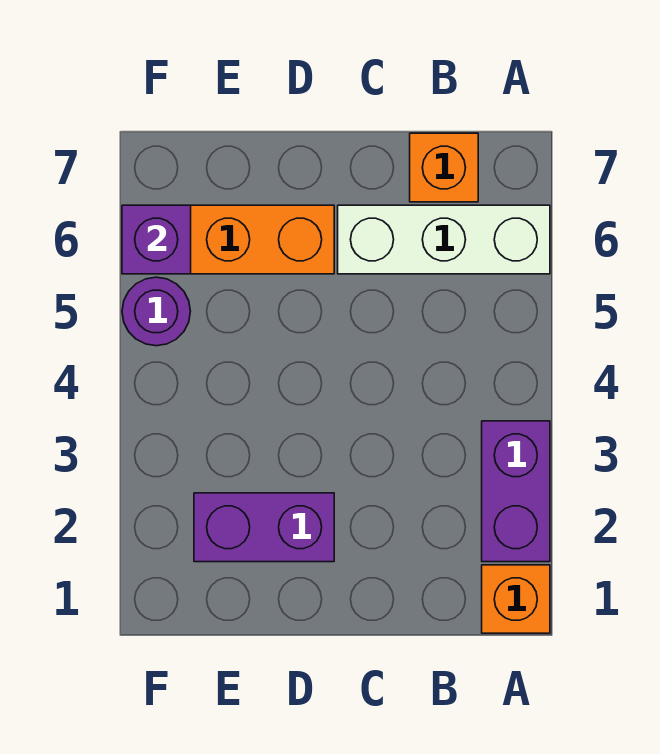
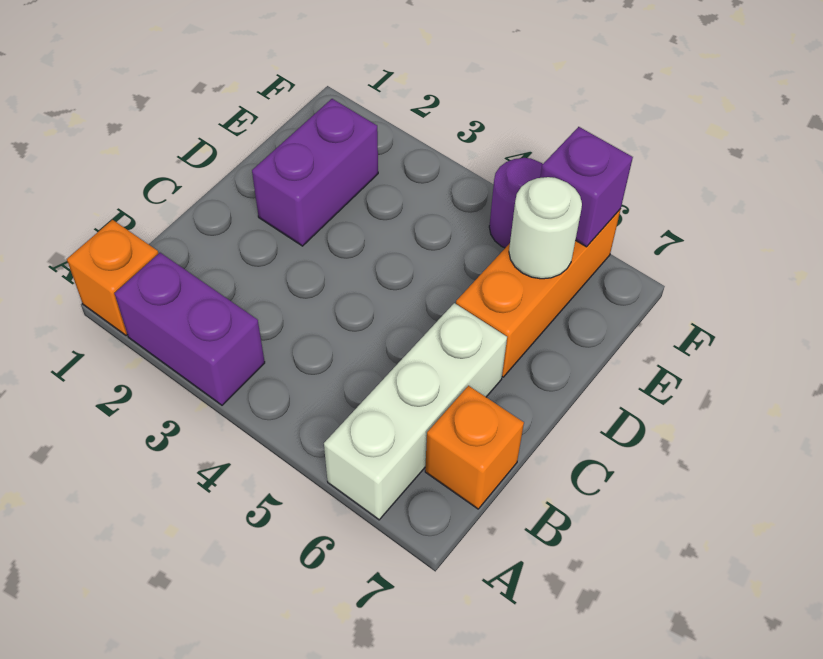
none -> white round brick E6 level 2

